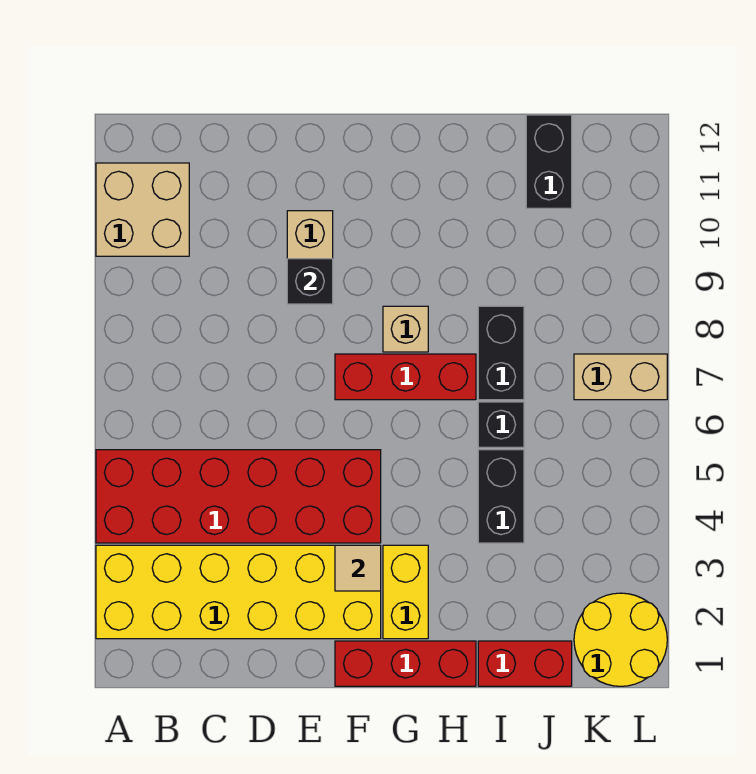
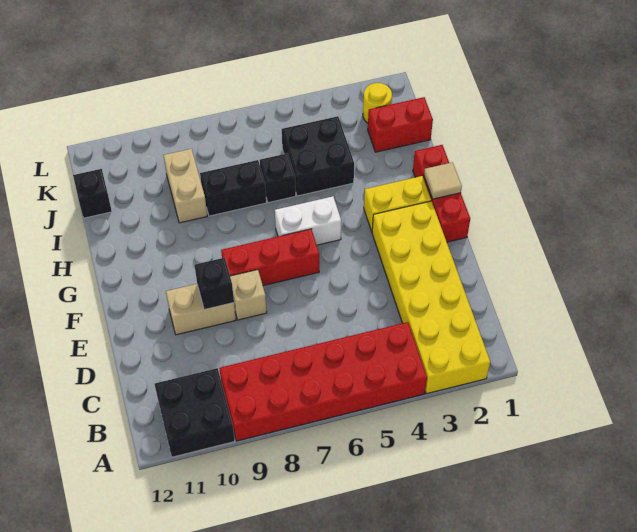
red brick A4:F5 level 1 -> red brick A4:B9 level 1
tan brick A10:B11 level 1 -> black brick A10:B11 level 1
tan tile F3 level 2 -> tan tile G1 level 2
red brick F7:H7 level 1 -> red brick F6:F8 level 1
none -> white brick G5:G6 level 1
tan brick G8 level 1 -> tan brick E8 level 1
red brick I1:J1 level 1 -> red brick J1:J2 level 1
black brick I4:I5 level 1 -> black brick I4:J5 level 1
black brick J11:J12 level 1 -> black brick J12 level 1
yellow round brick K1:L2 level 1 -> yellow round brick K2 level 1
tan brick K7:L7 level 1 -> tan brick I9:J9 level 1

